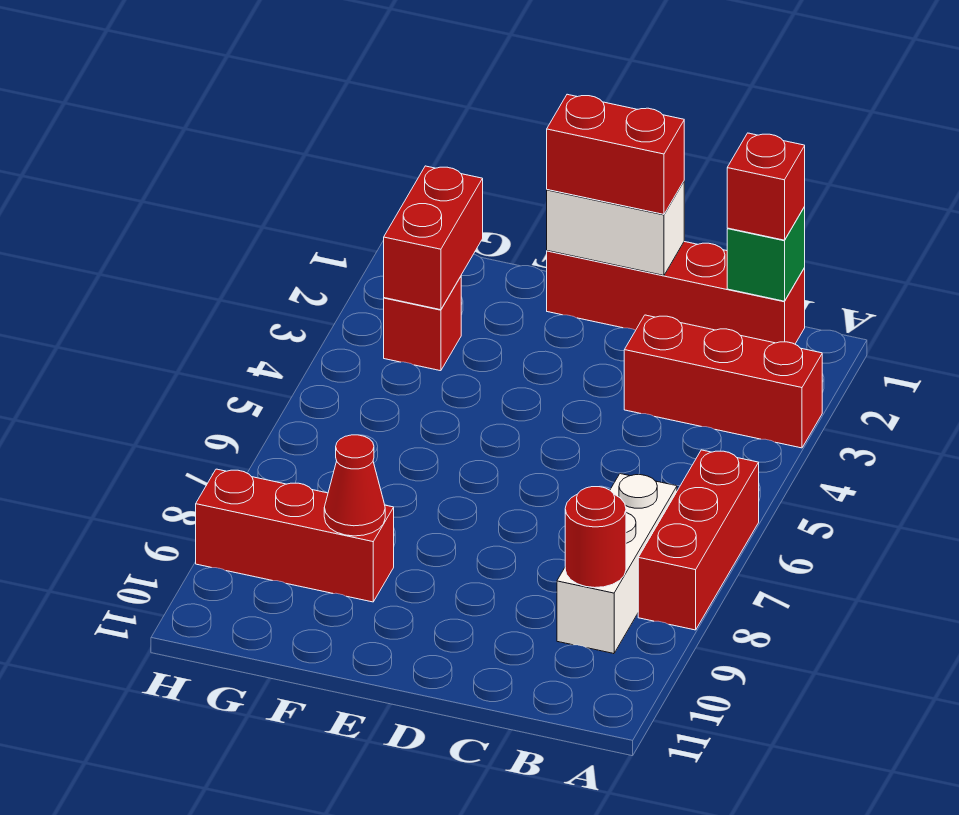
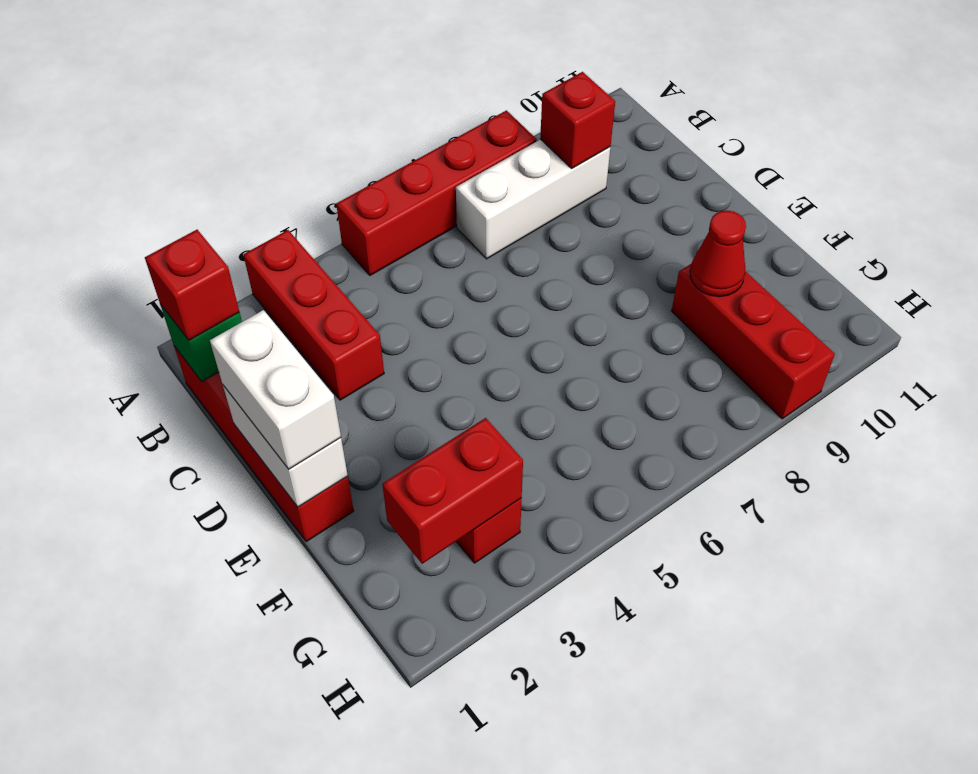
red brick A6:A8 level 1 -> red brick A5:A8 level 1
red round brick B9 level 2 -> red brick B9 level 2
red brick D1:E1 level 3 -> white brick D1:E1 level 3

